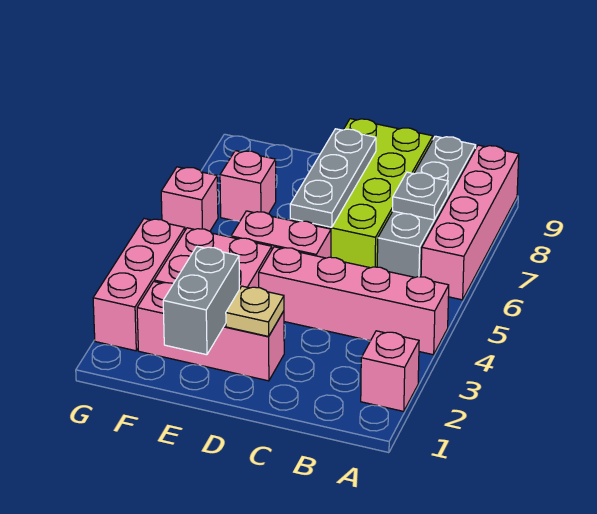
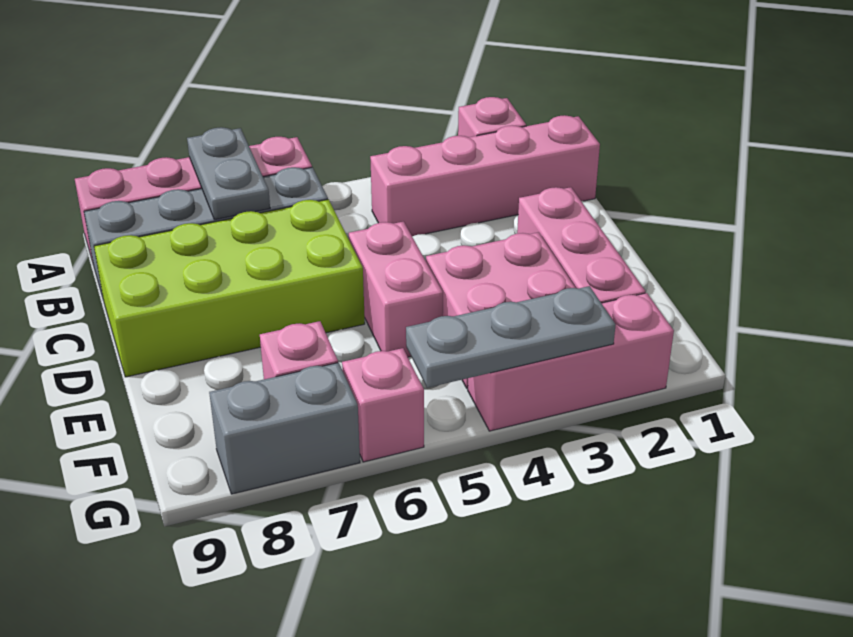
pink brick A4:D4 level 1 -> pink brick B1:B4 level 1
grey plate B7 level 2 -> grey plate A7:B7 level 2
tan plate D2 level 2 -> none
grey plate D6:D8 level 2 -> grey plate G3:G5 level 2
grey brick E1:E2 level 2 -> grey brick G7:G8 level 1

